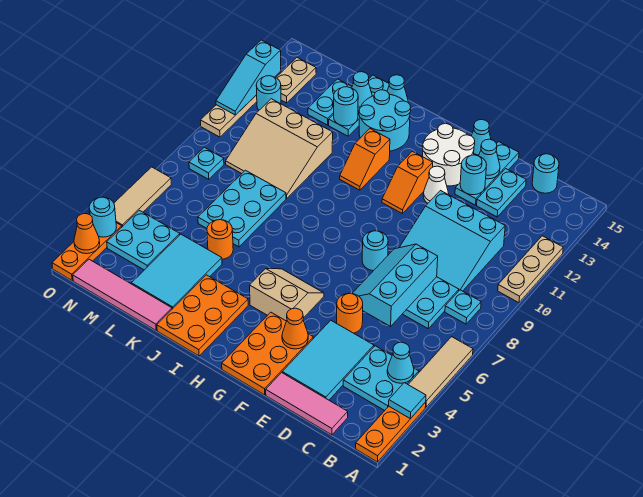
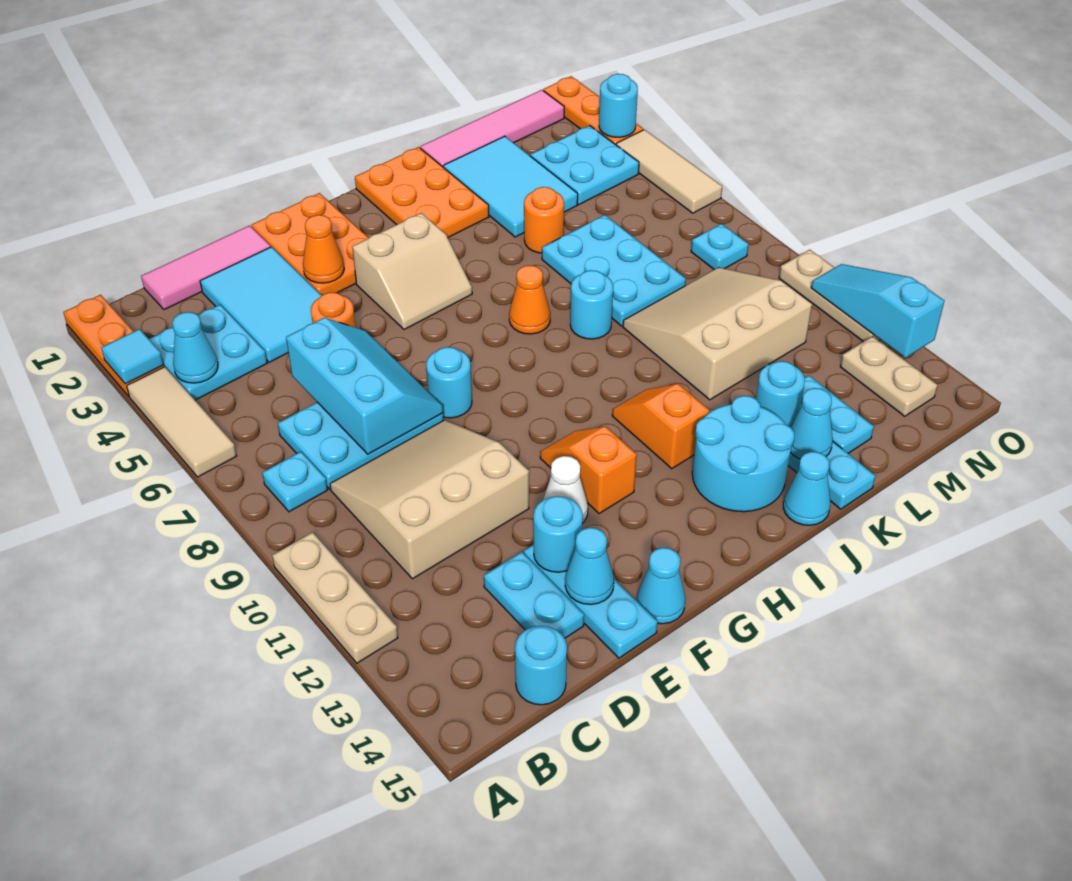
cyan slope C9:E11 level 1 top 11 -> tan slope C9:E11 level 1 top 11
white round brick F13:G14 level 1 -> none
cyan round brick N12 level 1 -> cyan round brick J8 level 1
orange cone O2 level 2 -> orange cone I7 level 1

